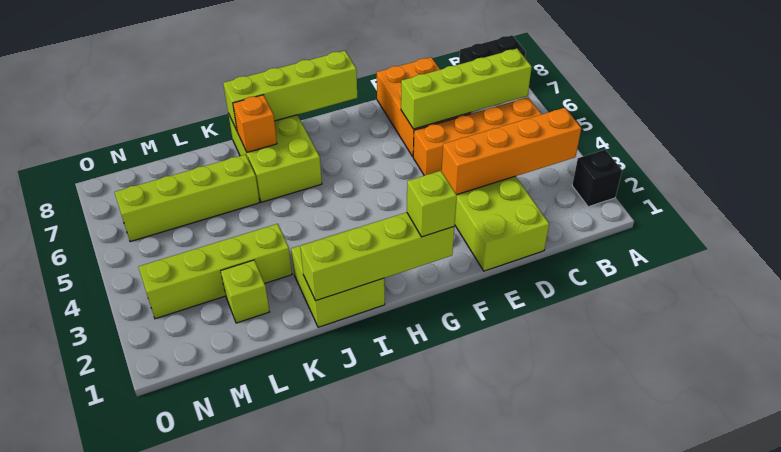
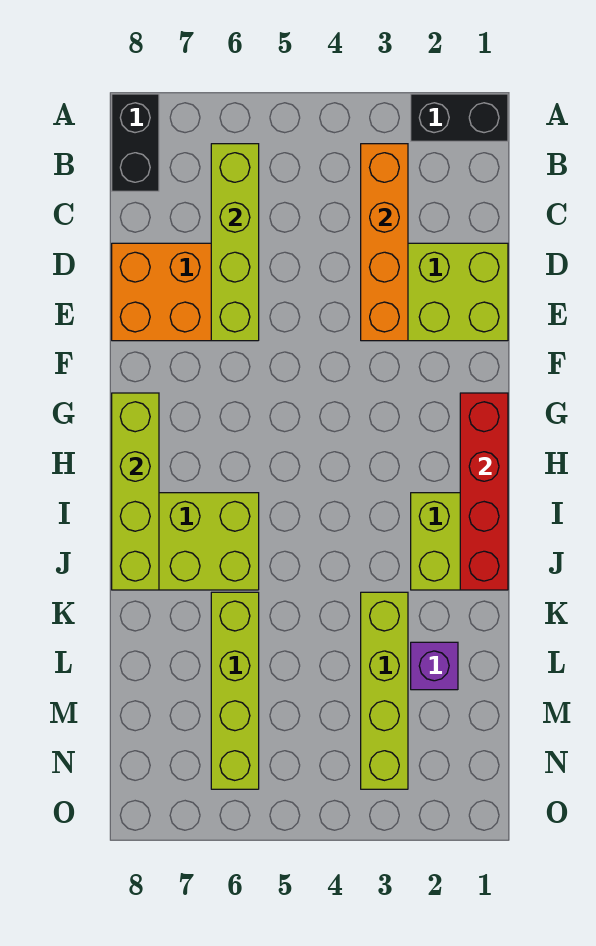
black brick A2 level 1 -> black brick A1:A2 level 1
orange brick B5:E5 level 1 -> none
lime brick G1:J1 level 2 -> red brick G1:J1 level 2
lime brick G1 level 3 -> none
orange brick J7 level 2 -> none
lime brick L2 level 1 -> purple brick L2 level 1

